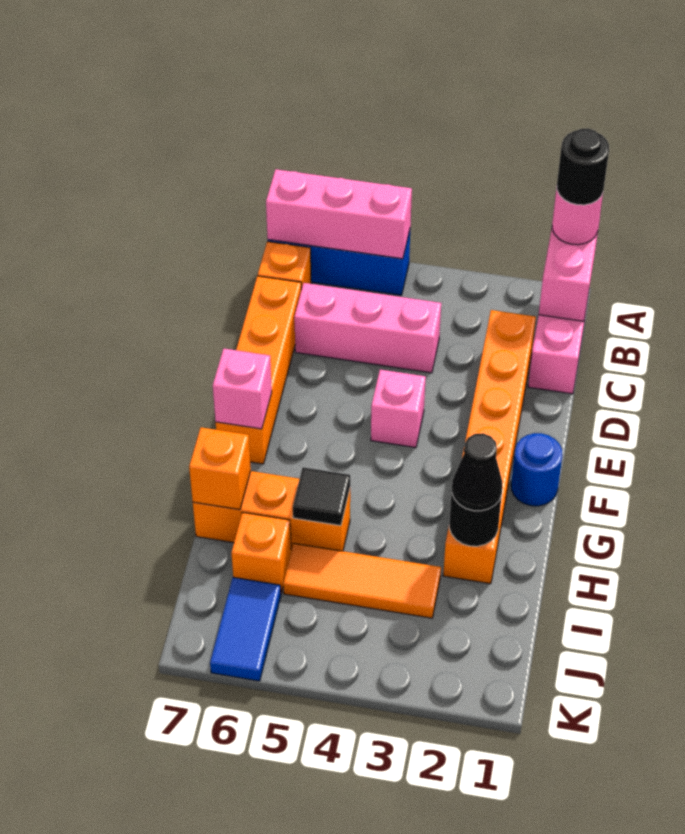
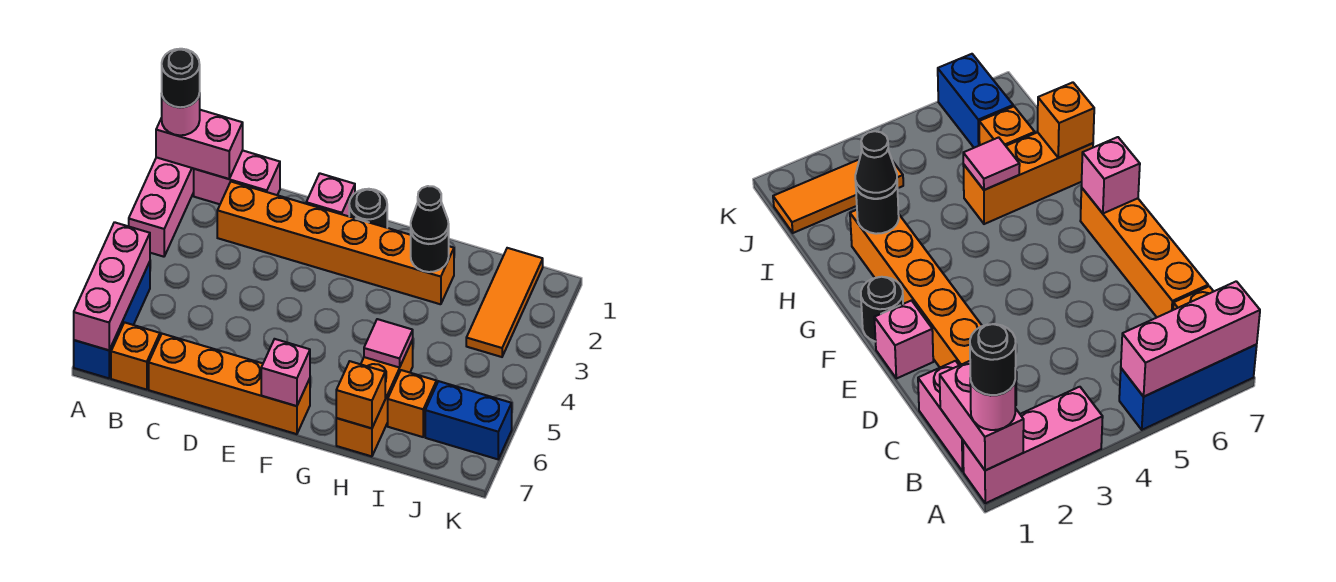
pink brick C4:C6 level 1 -> pink brick A1:A3 level 1
pink brick E4 level 1 -> pink brick E1 level 1
blue round brick F1 level 1 -> black round brick F1 level 1
black tile H5 level 2 -> pink tile H5 level 2
orange tile I3:I5 level 1 -> orange tile J1:J3 level 1
blue tile J6:K6 level 1 -> blue brick J6:K6 level 1

